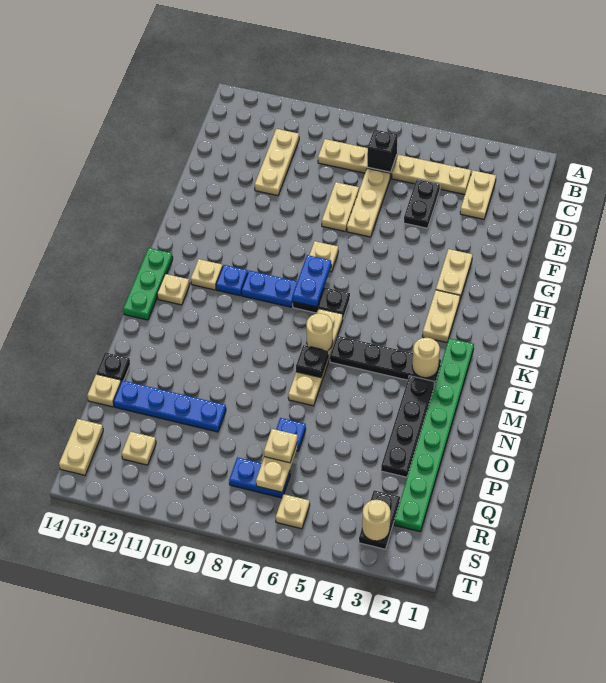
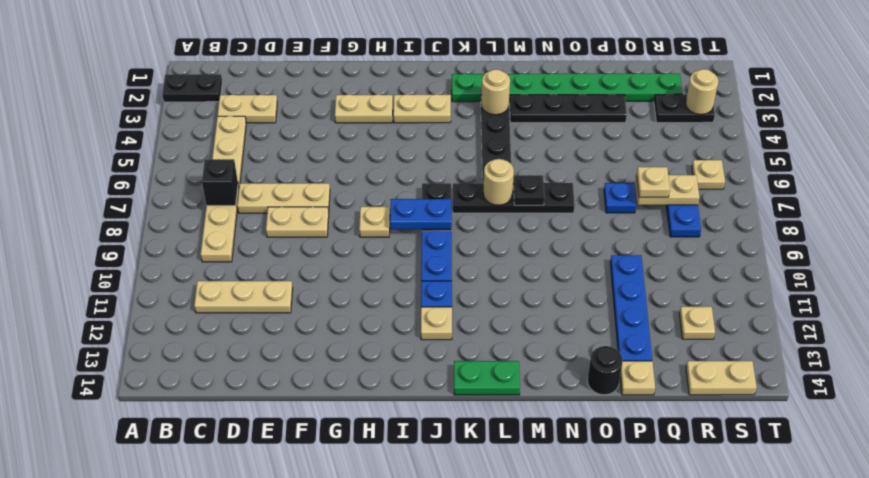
black plate D5:E5 level 1 -> black plate A2:B2 level 1
green plate J14:L14 level 1 -> green plate K14:L14 level 1
tan plate K7:N7 level 1 -> black plate K7:N7 level 1
tan plate K13 level 1 -> none
black plate O14 level 1 -> black round brick O14 level 1

